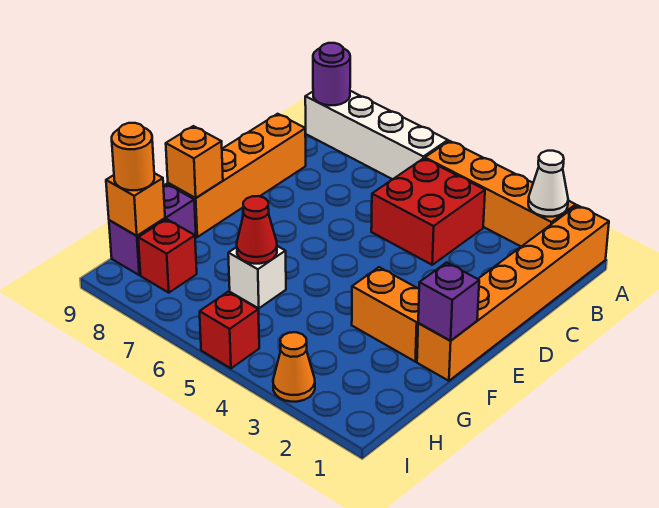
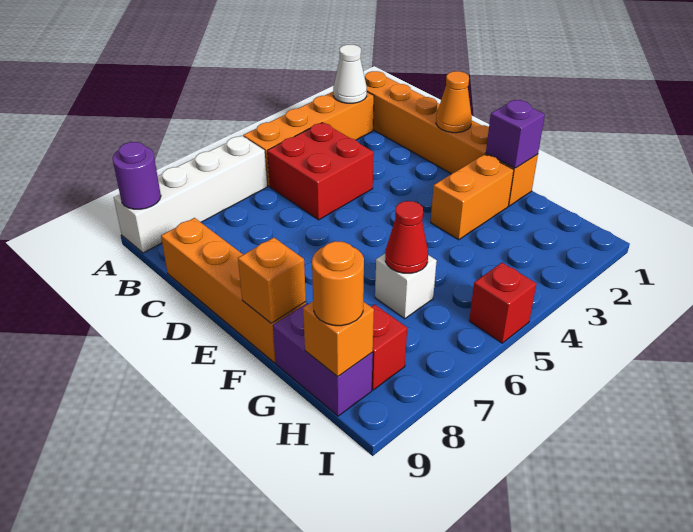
orange cone I3 level 1 -> orange cone D1 level 2

